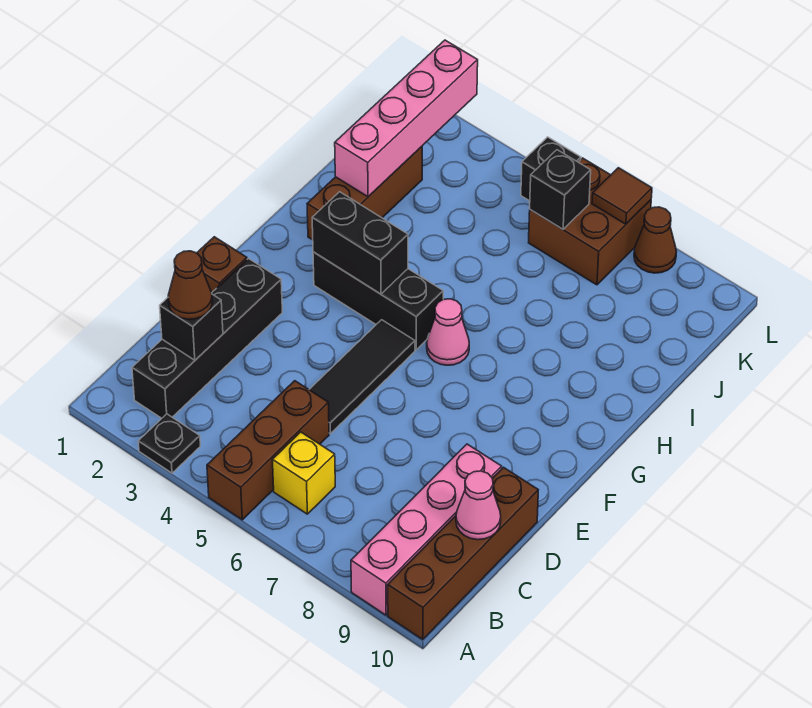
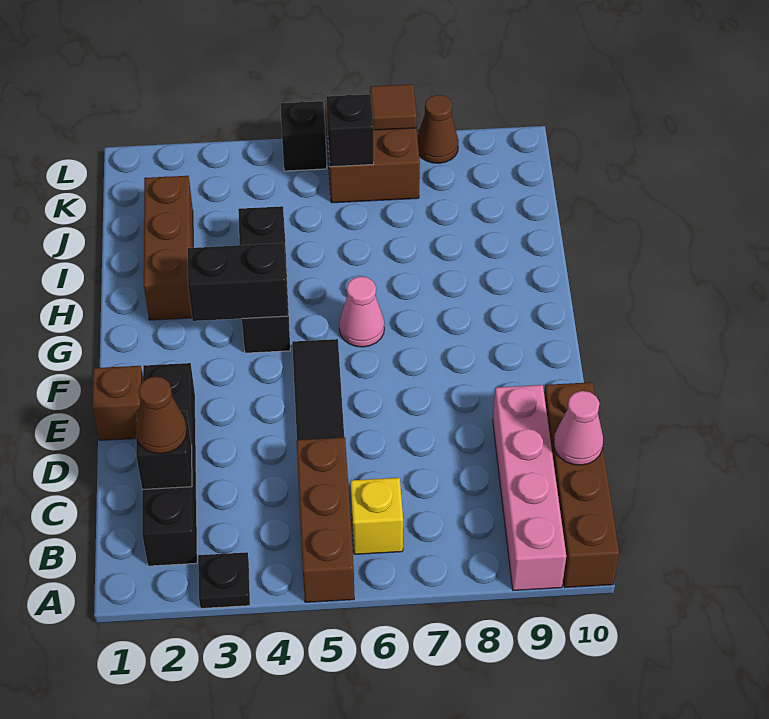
black brick G3:G5 level 1 -> black brick G4:I4 level 1
pink brick I2:L2 level 2 -> none

